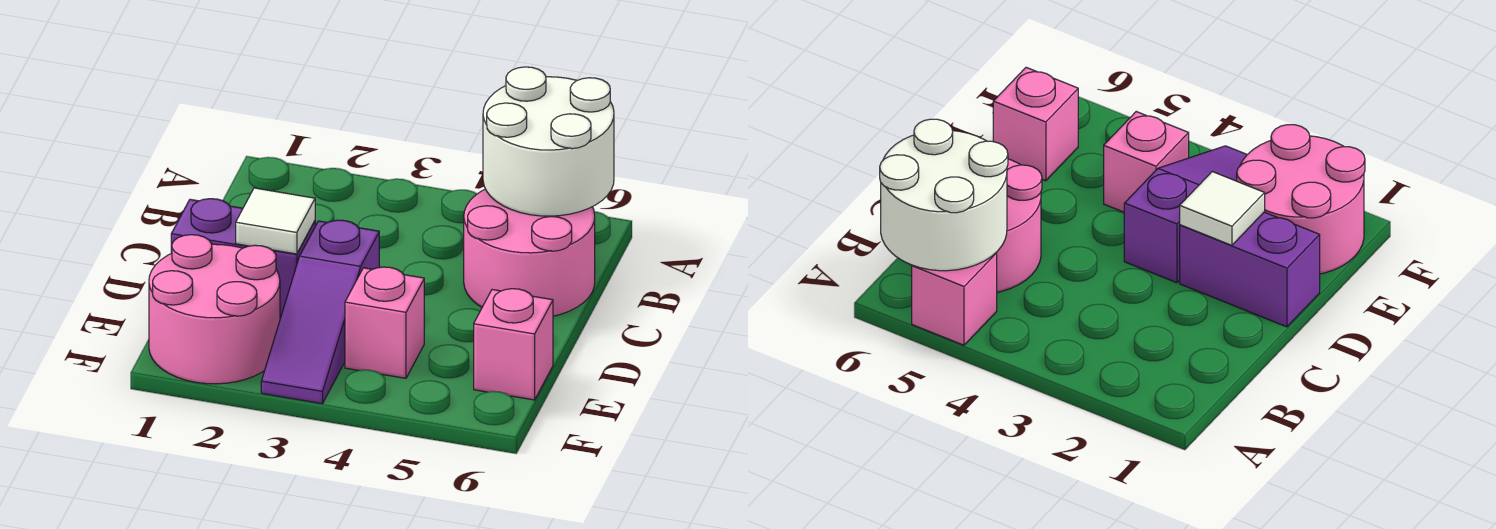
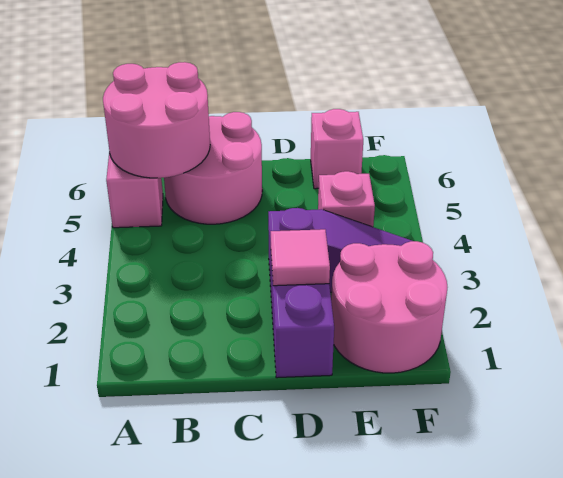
white round brick A5:B6 level 2 -> pink round brick A5:B6 level 2
white tile D2 level 2 -> pink tile D2 level 2

